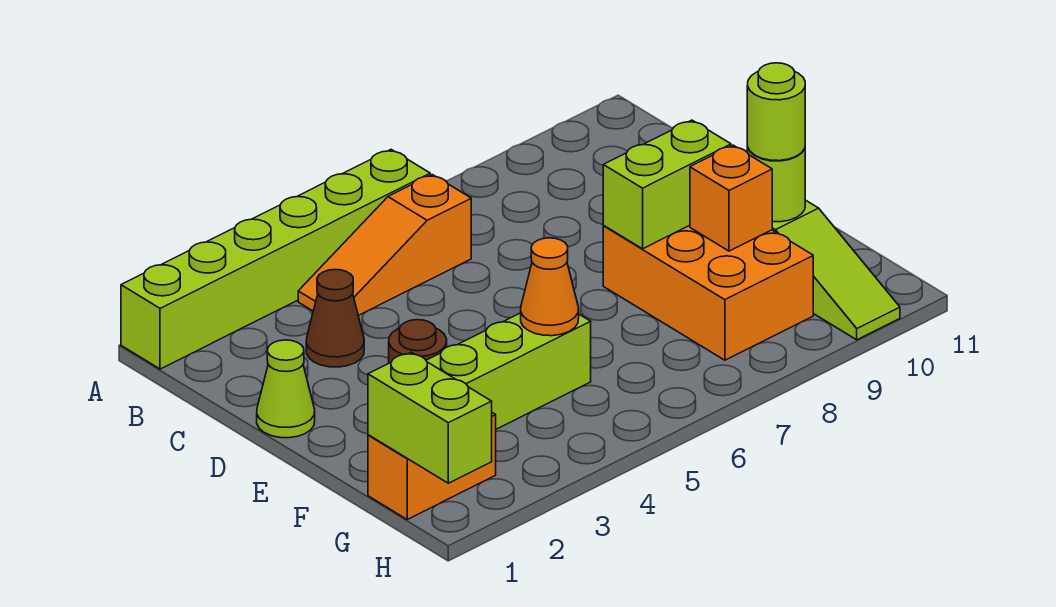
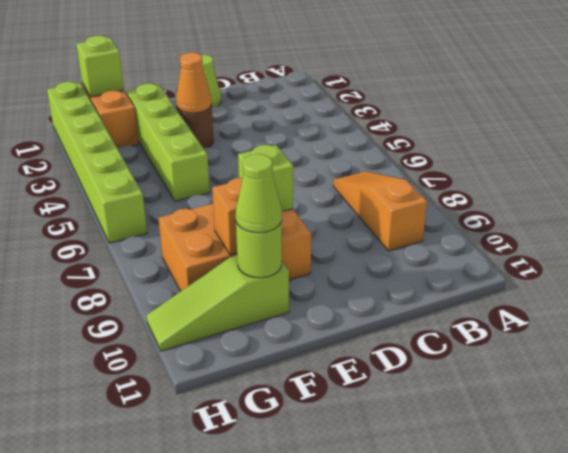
lime brick A1:A6 level 1 -> lime brick H1:H6 level 1
orange slope B4:B6 level 1 top 6 -> orange slope B7:B9 level 1 top 9
brown cone C3 level 1 -> none
lime brick E8:E9 level 2 -> lime brick E8 level 2
orange cone F5 level 2 -> orange cone E3 level 2
lime round brick F10 level 3 -> lime cone F10 level 3
lime brick G1:H1 level 2 -> lime brick G1 level 2

